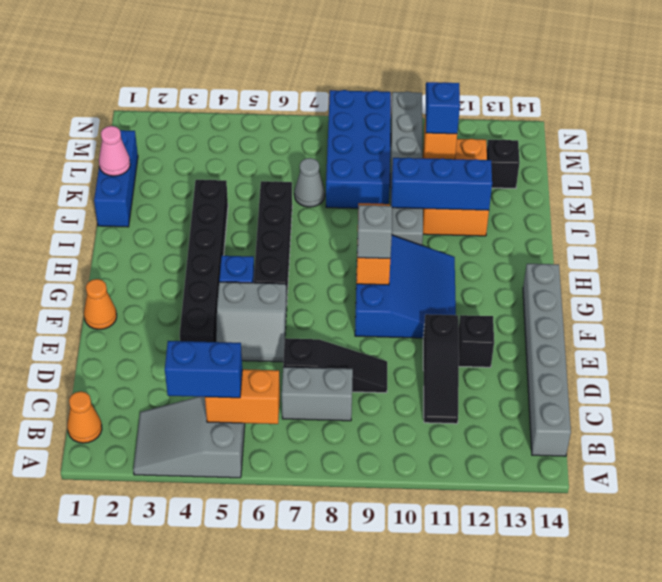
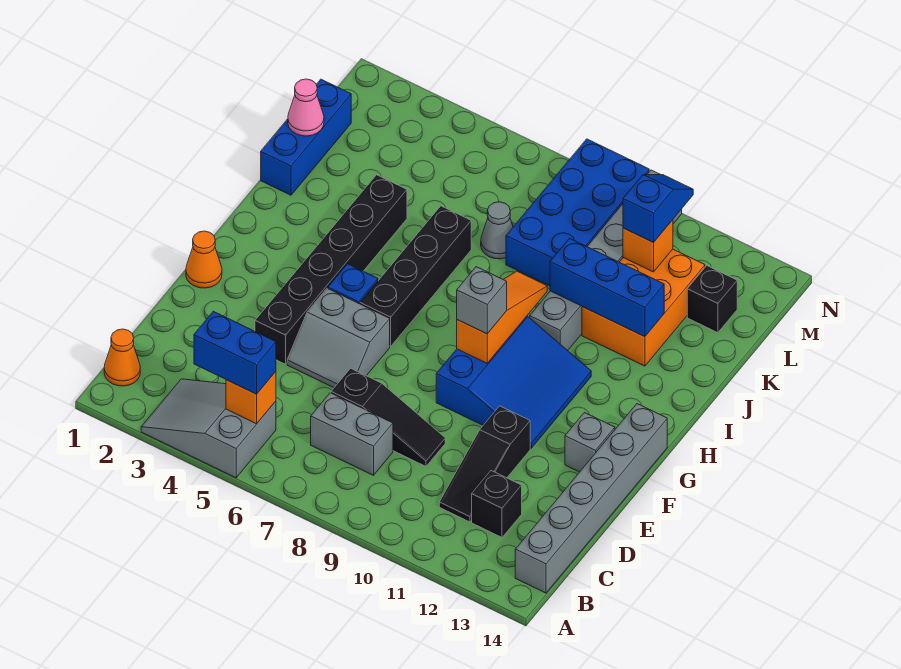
orange brick B5:B6 level 2 -> orange brick B5 level 2
black brick E12 level 1 -> black brick C12 level 1
none -> grey brick F13 level 1

